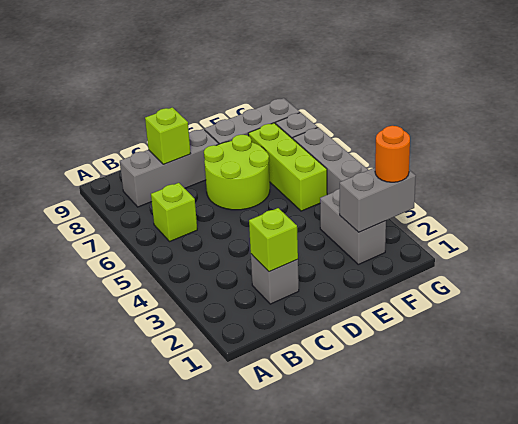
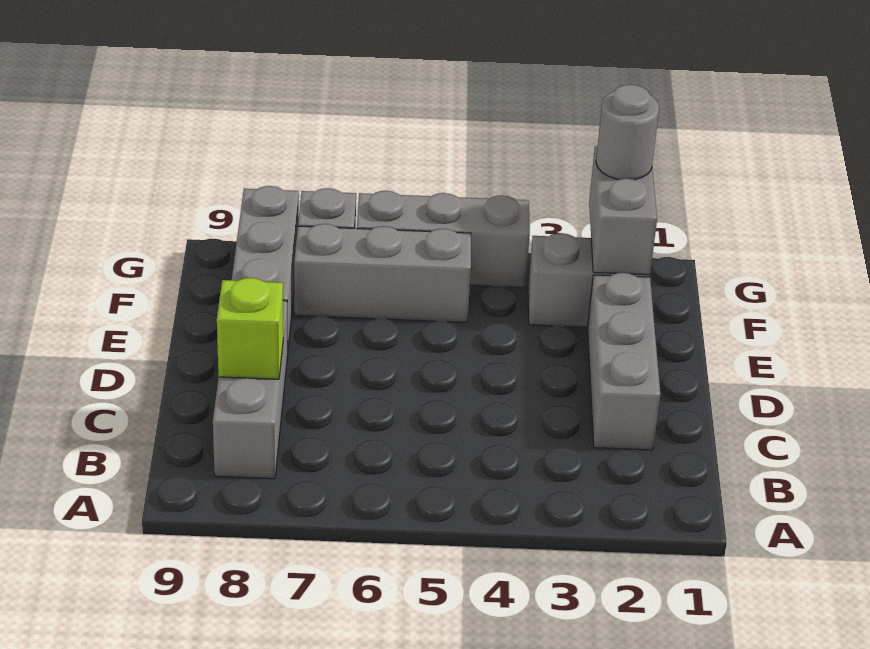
lime brick B6 level 1 -> none
grey brick C2 level 1 -> grey brick C2:E2 level 1
lime brick C2 level 2 -> none
lime round brick D6:E7 level 1 -> none
lime brick F5:F7 level 1 -> grey brick F5:F7 level 1
orange round brick G2 level 3 -> grey round brick G2 level 3

